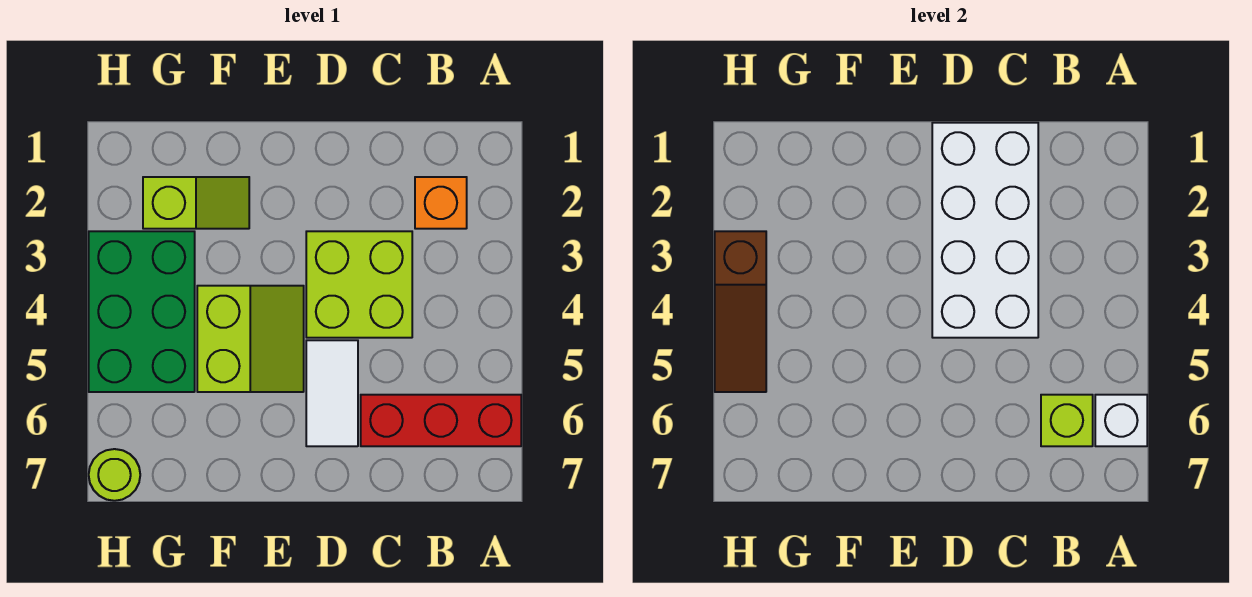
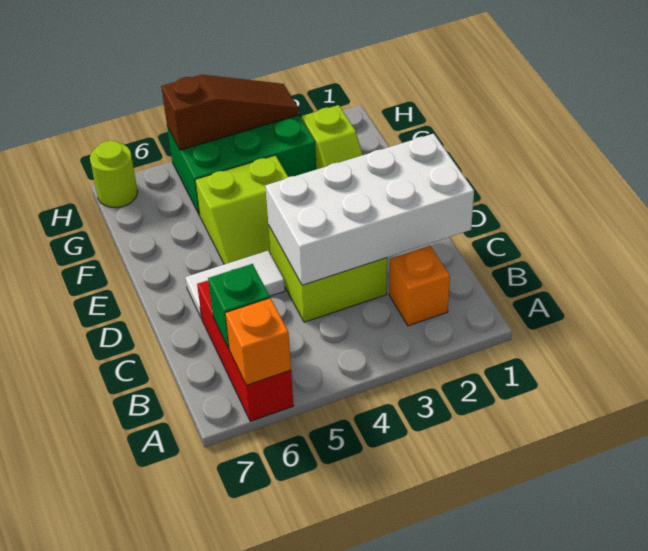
white brick A6 level 2 -> orange brick A6 level 2
lime brick B6 level 2 -> green brick B6 level 2
brown slope H3:H5 level 2 top 3 -> brown slope H3:H5 level 2 top 5

